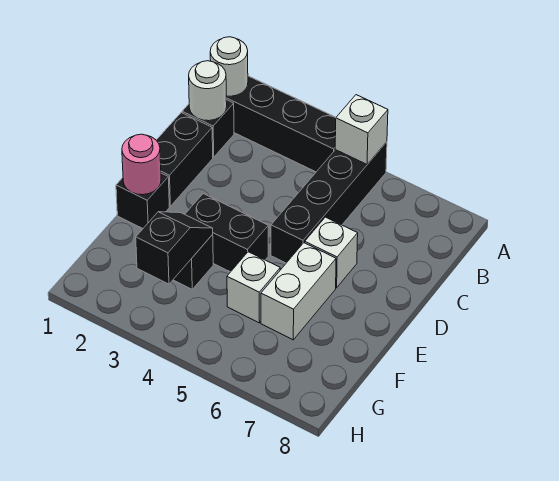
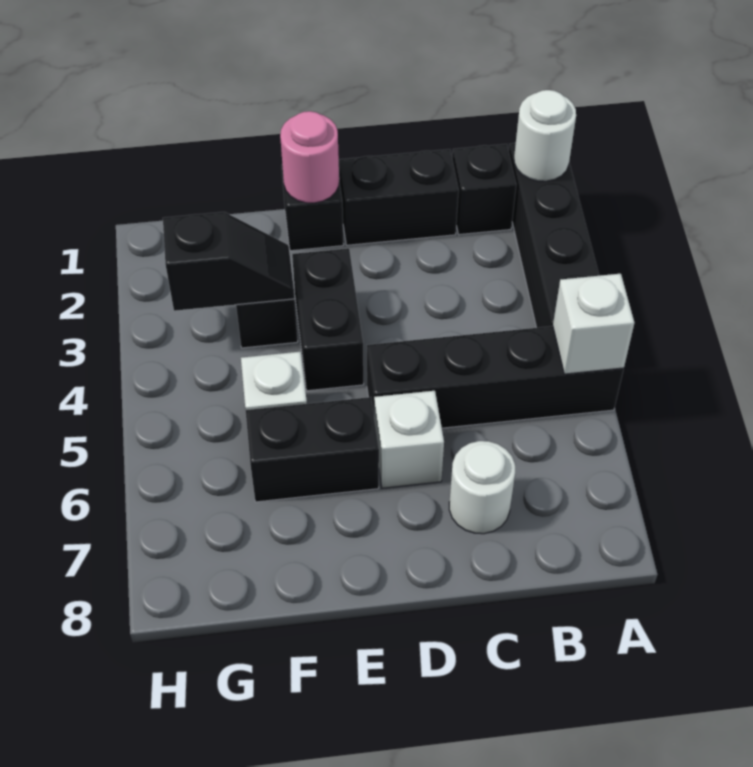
white round brick B1 level 2 -> white round brick C7 level 1
white brick E6:F6 level 1 -> black brick E6:F6 level 1

